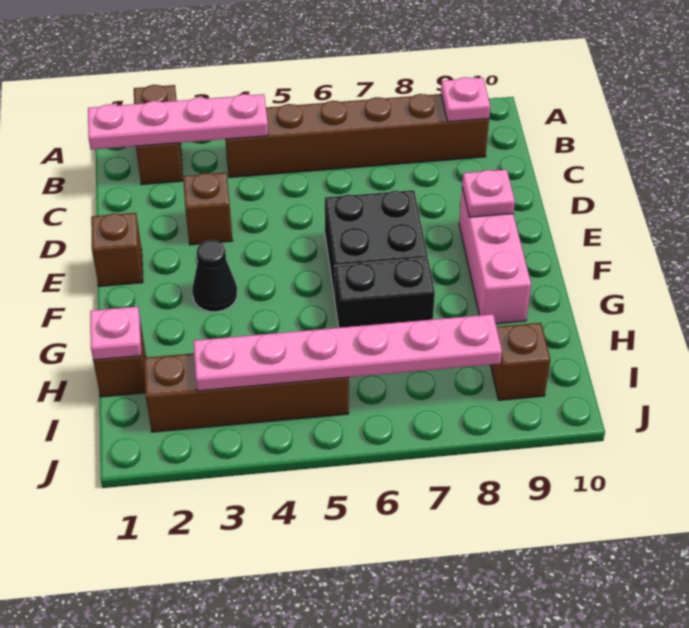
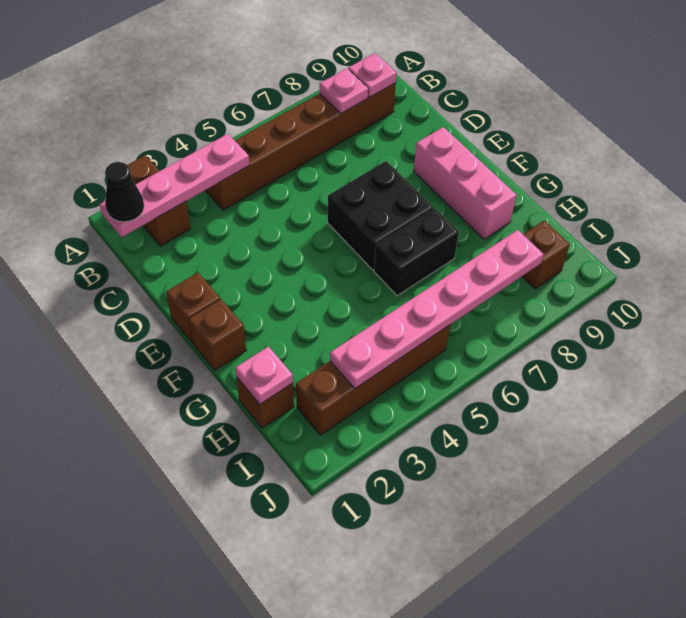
brown brick D3 level 1 -> brown brick F1 level 1
pink plate E9 level 2 -> pink plate B8 level 2
black cone F3 level 1 -> black cone B1 level 3

